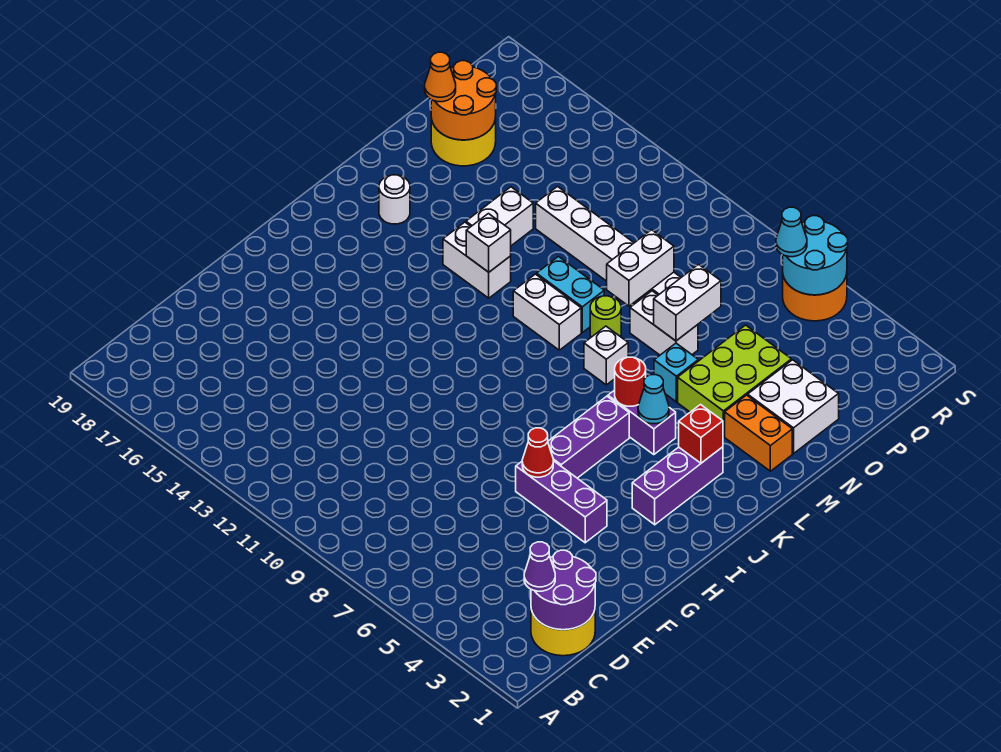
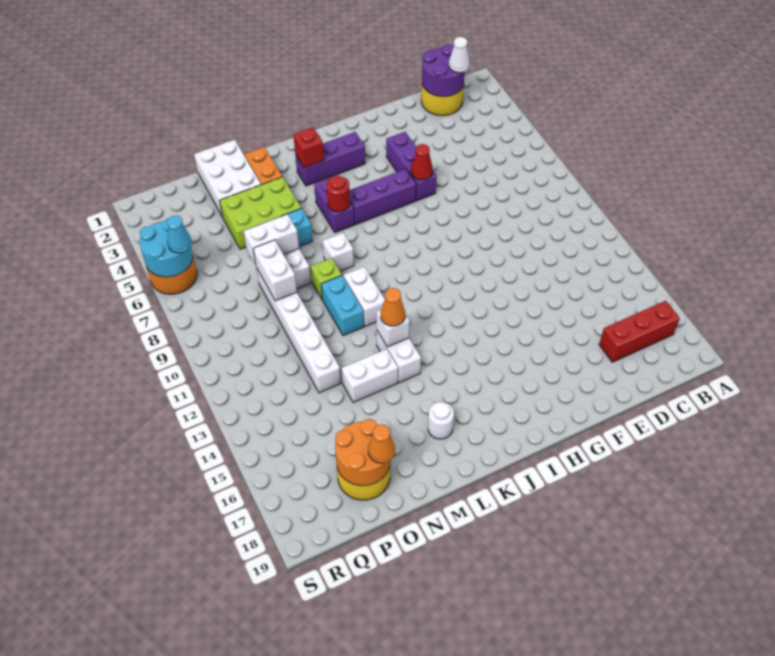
none -> red brick B17:D17 level 1
purple cone C2 level 3 -> white cone C2 level 3
cyan cone K5 level 2 -> none
none -> orange cone L13 level 3
lime round brick M9 level 1 -> lime brick M9 level 1
white brick N2:O3 level 1 -> white brick N1:O3 level 1
white brick N9:O9 level 2 -> white brick O8:O9 level 2

